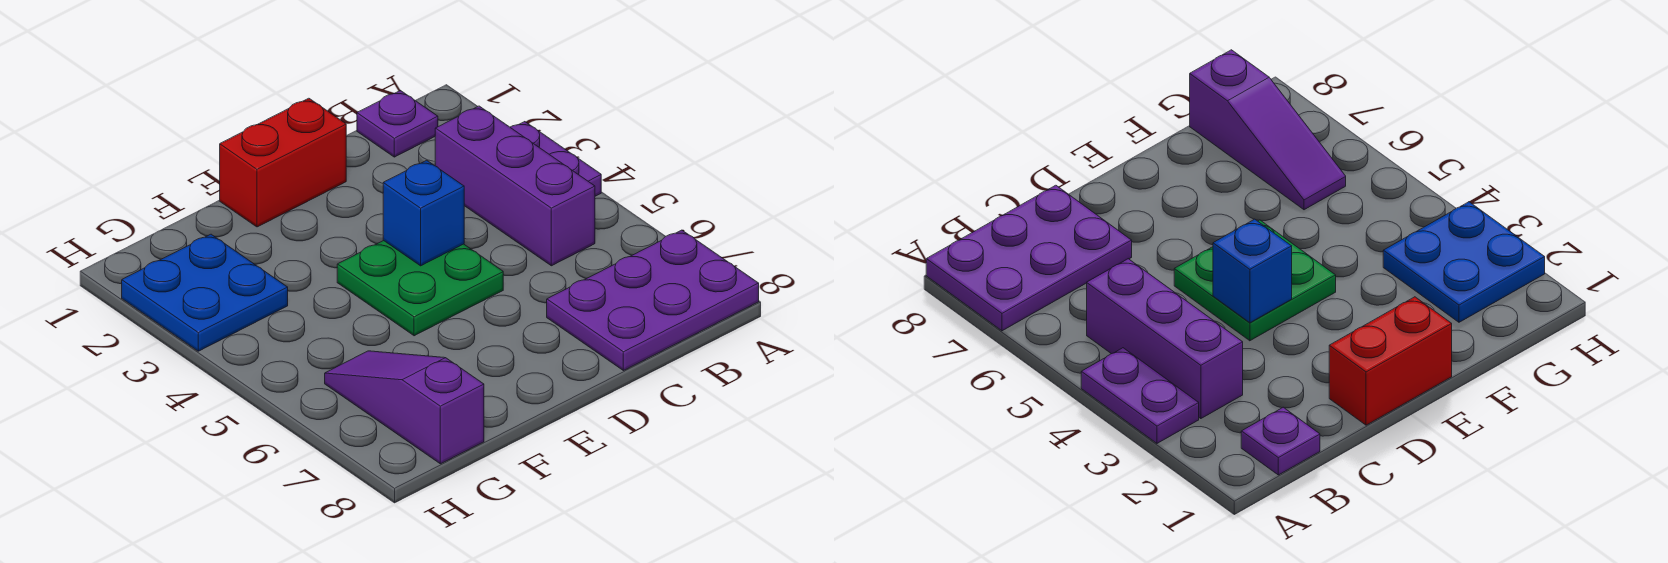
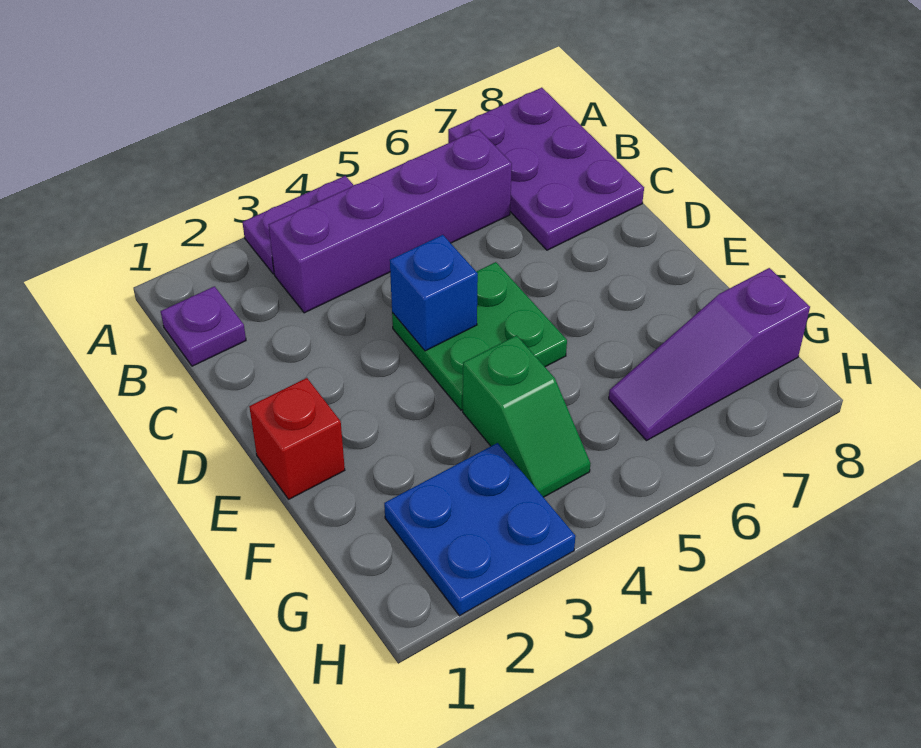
purple brick B3:B5 level 1 -> purple brick B3:B6 level 1
red brick D1:E1 level 1 -> red brick E1 level 1
none -> green slope F4:G4 level 1 top F

